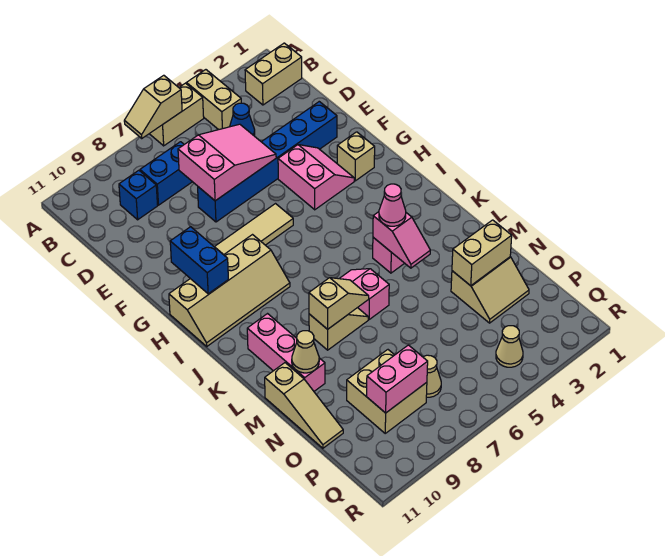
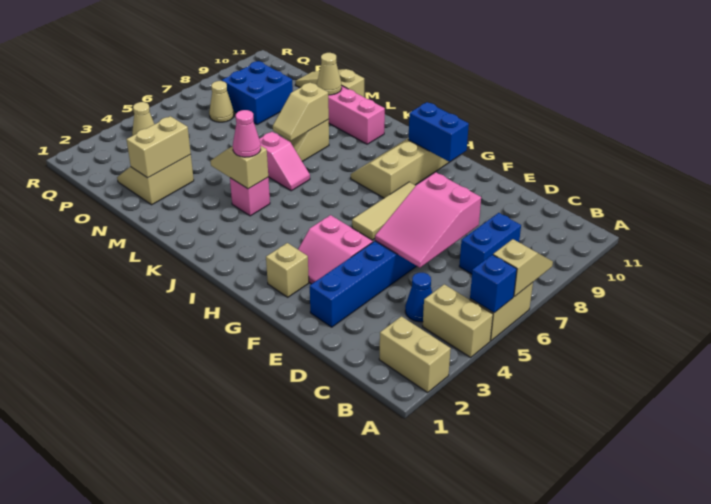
tan brick B1:B2 level 1 -> tan brick A2:B2 level 1
blue brick C9 level 1 -> blue brick A5 level 2
pink slope K4:L4 level 2 top K -> tan slope K4:L4 level 2 top K
tan brick O8:P9 level 1 -> blue brick O8:P9 level 1
pink brick P8:P9 level 2 -> none

